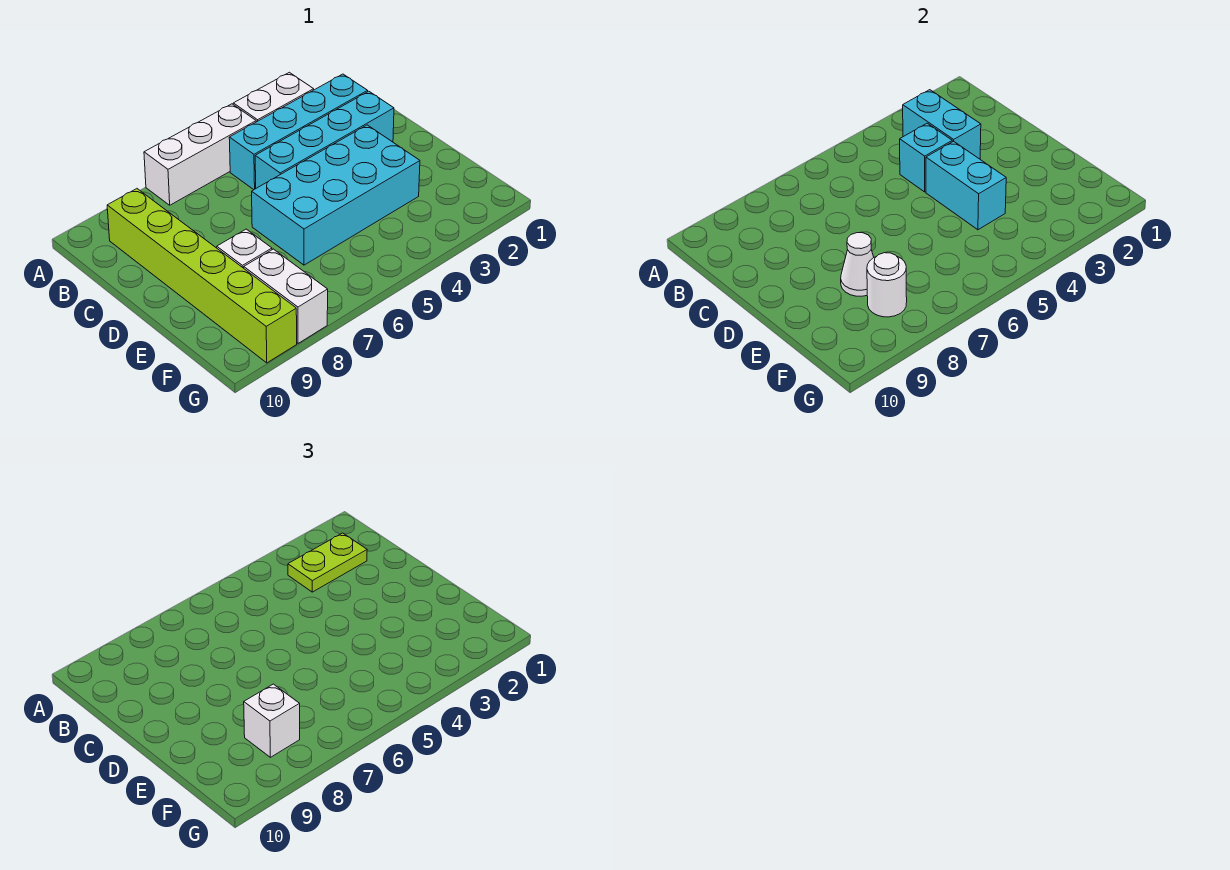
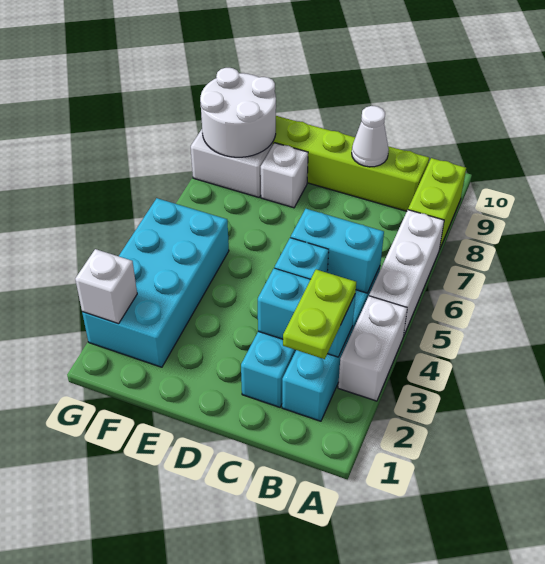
none -> lime brick A8:A9 level 1
cyan brick D3:E6 level 1 -> cyan brick F2:G5 level 1
cyan brick D4:E4 level 2 -> cyan brick B5:C5 level 2
white cone E8 level 2 -> white cone C9 level 2
white round brick F8 level 2 -> white round brick F8:G9 level 2
white brick F8 level 3 -> white brick G2 level 2

